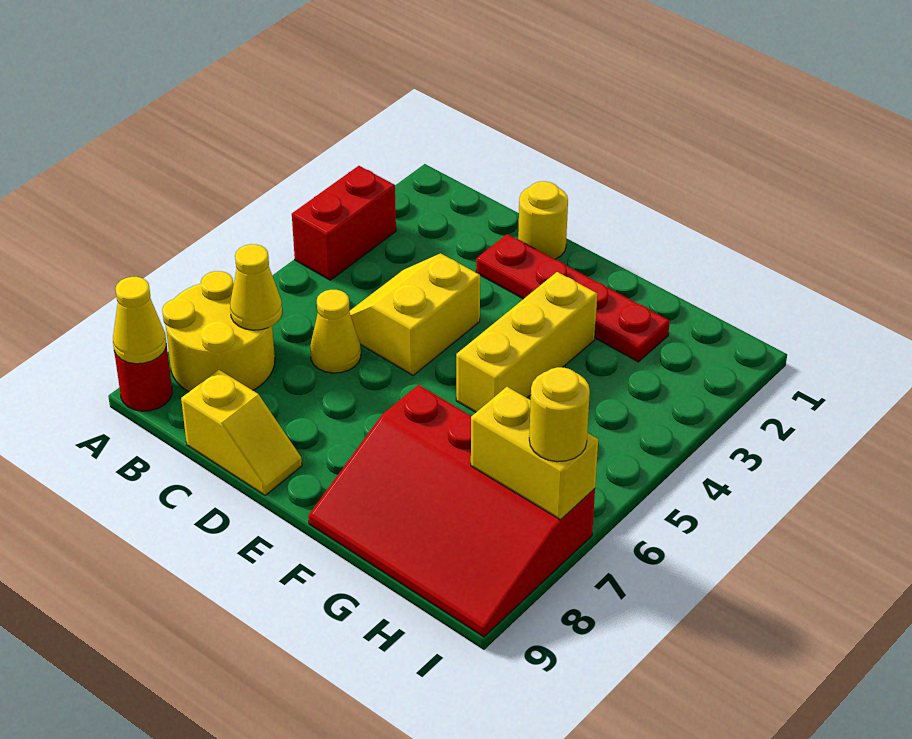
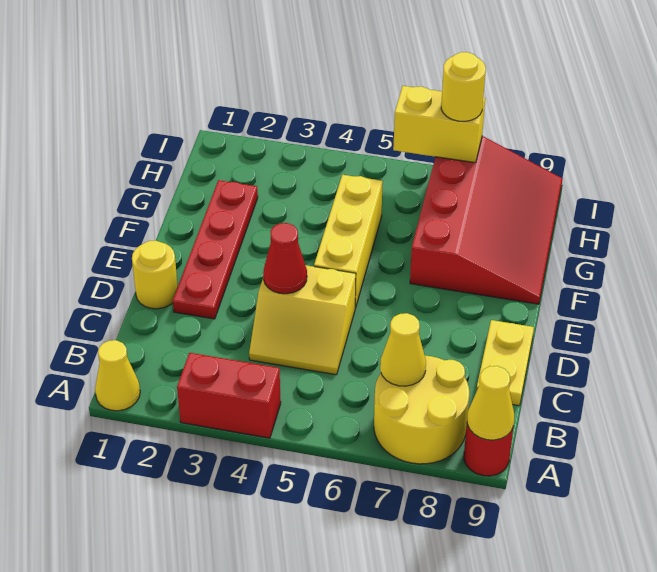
yellow cone C6 level 1 -> yellow cone A1 level 1
yellow slope C9:D9 level 1 top C -> yellow plate C9:D9 level 1
none -> red cone D4 level 2
yellow brick F3:F5 level 1 -> yellow brick E5:G5 level 1
yellow brick H7:I7 level 2 -> yellow brick I6:I7 level 2

